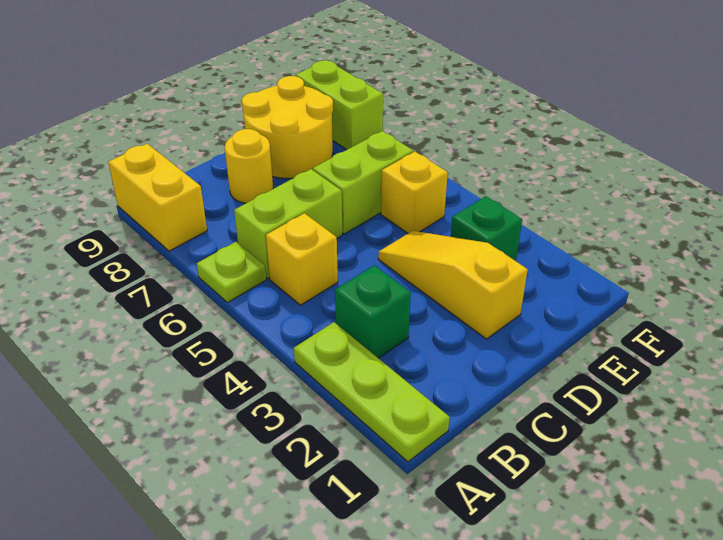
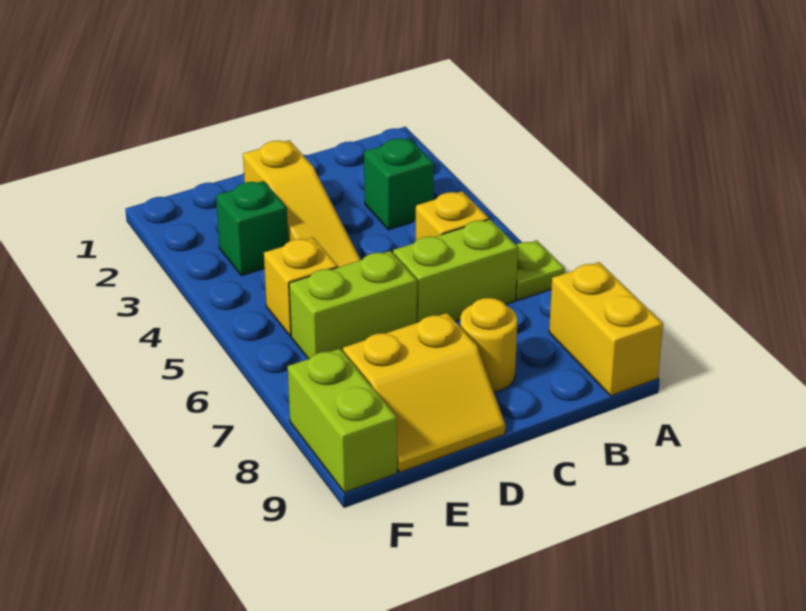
lime plate A1:A3 level 1 -> none
yellow round brick D8:E9 level 1 -> yellow slope D8:E9 level 1 top 8

